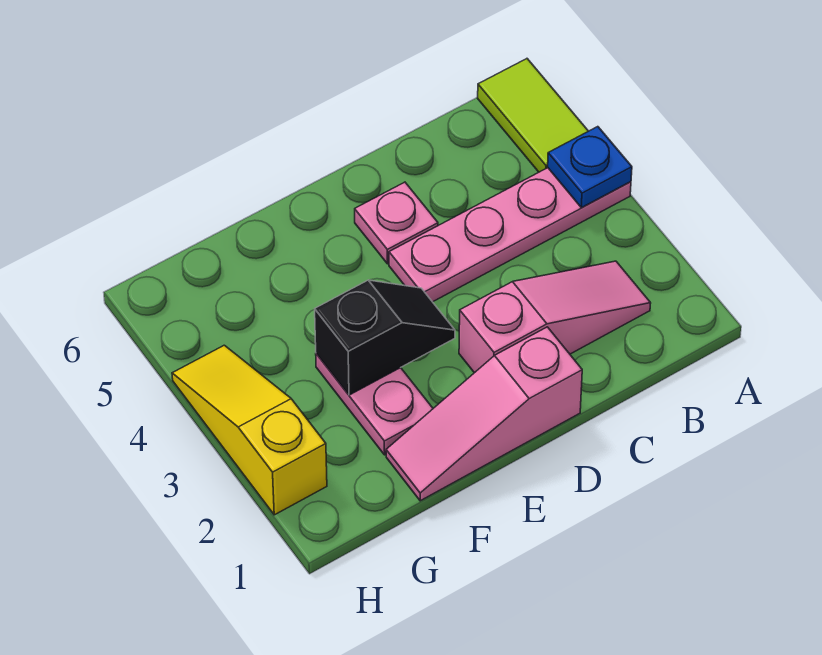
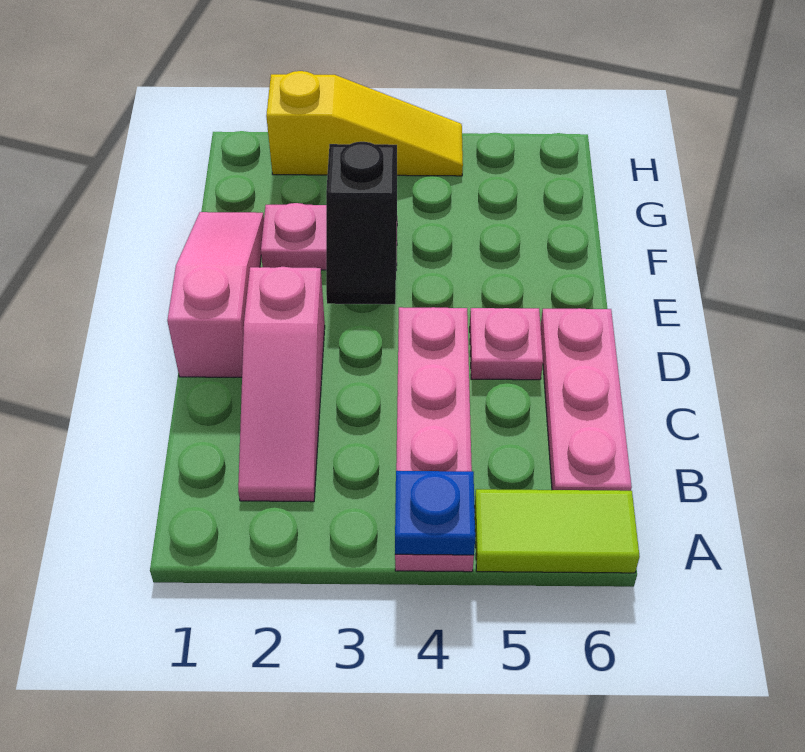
none -> pink plate B6:D6 level 1

